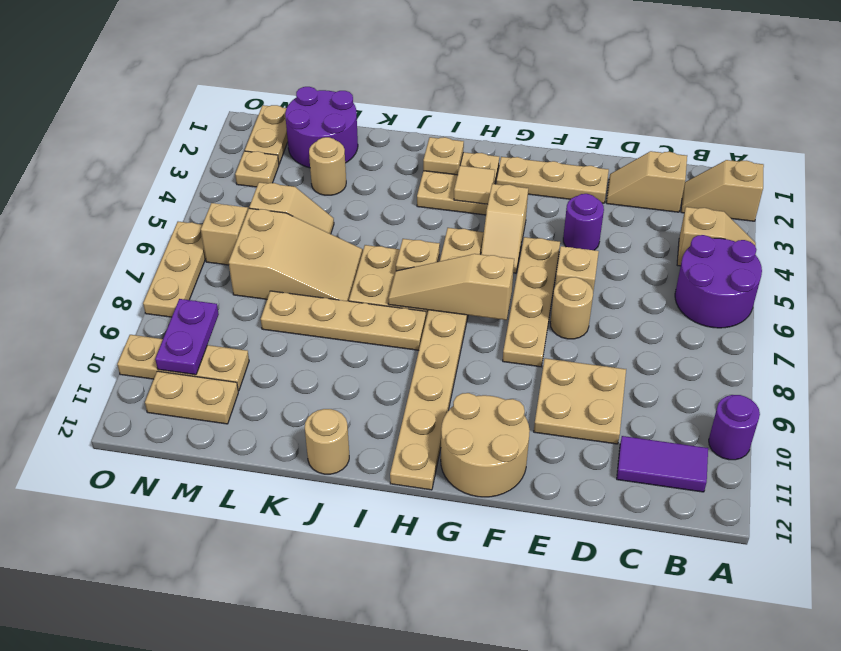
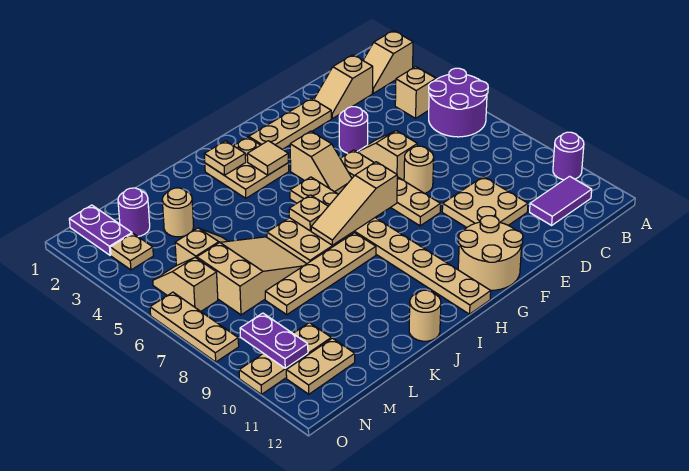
purple round brick L1:M2 level 1 -> purple round brick M2 level 1
tan plate N1:N2 level 1 -> purple plate N1:N2 level 1

